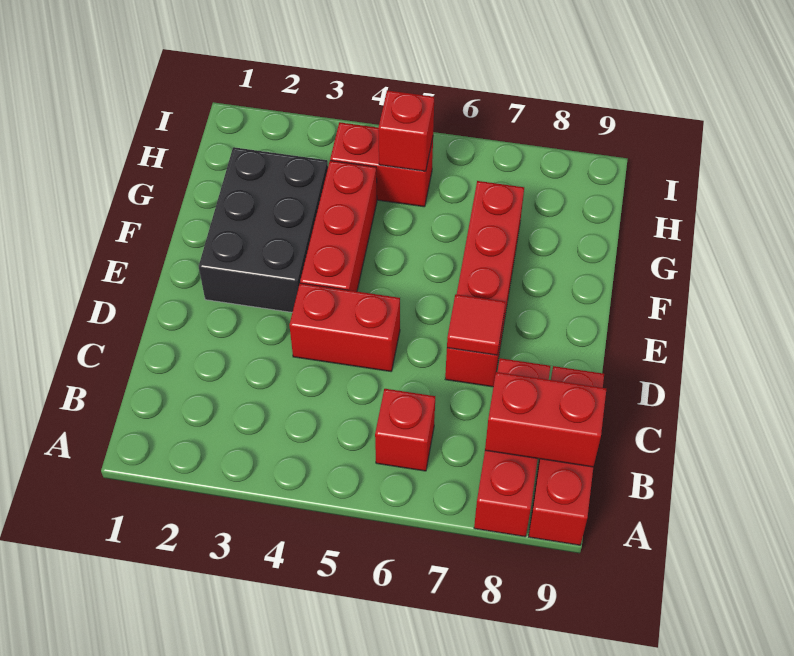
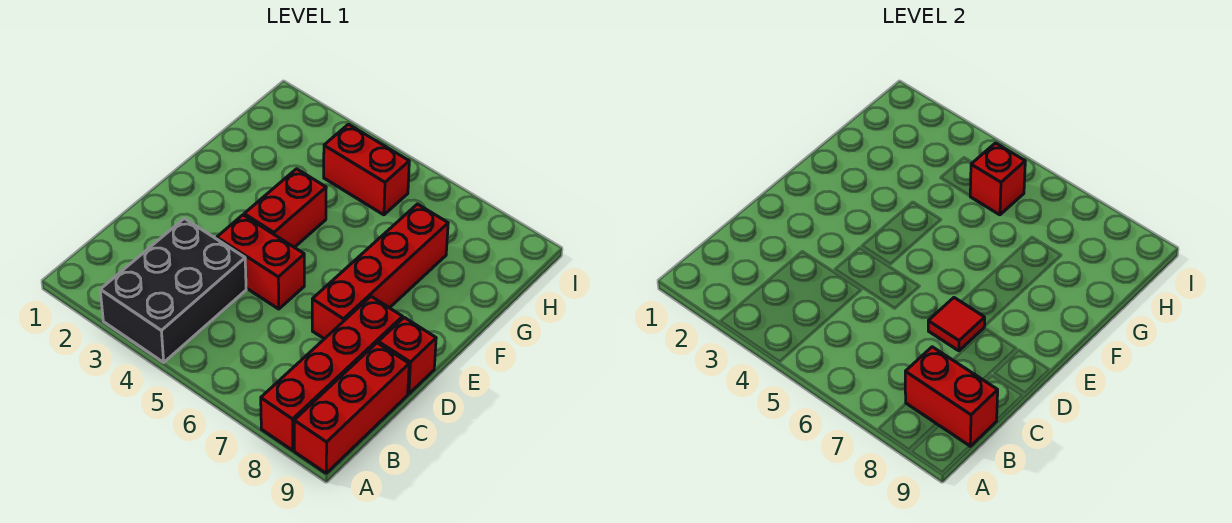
red brick A8:C8 level 1 -> red brick A8:D8 level 1
red brick B6 level 1 -> red brick D9 level 1
black brick E2:G3 level 1 -> black brick A3:C4 level 1
red brick E4:G4 level 1 -> red brick E4:F4 level 1

